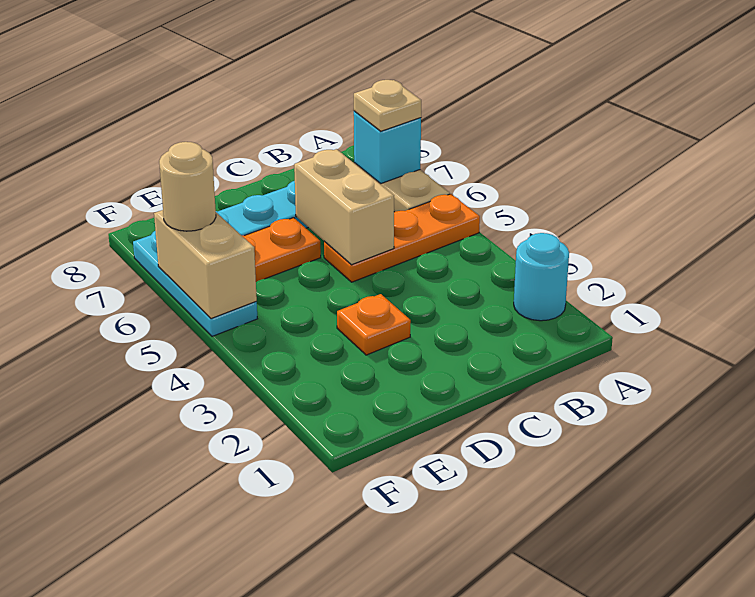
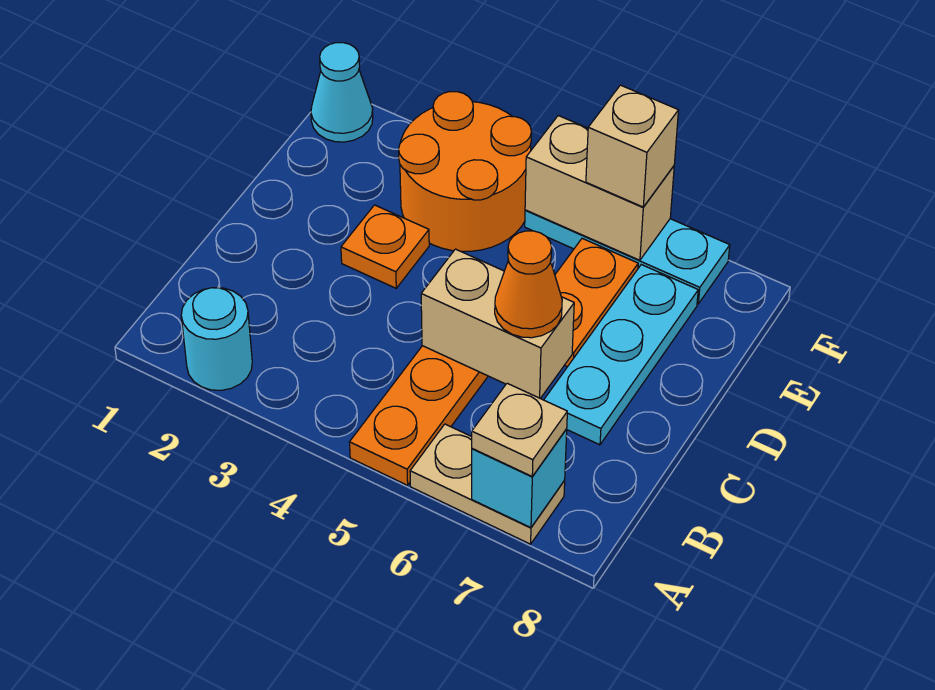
none -> orange cone C6 level 3
none -> orange round brick E3:F4 level 1
none -> cyan cone F1 level 1
tan round brick F6 level 3 -> tan brick F6 level 3

